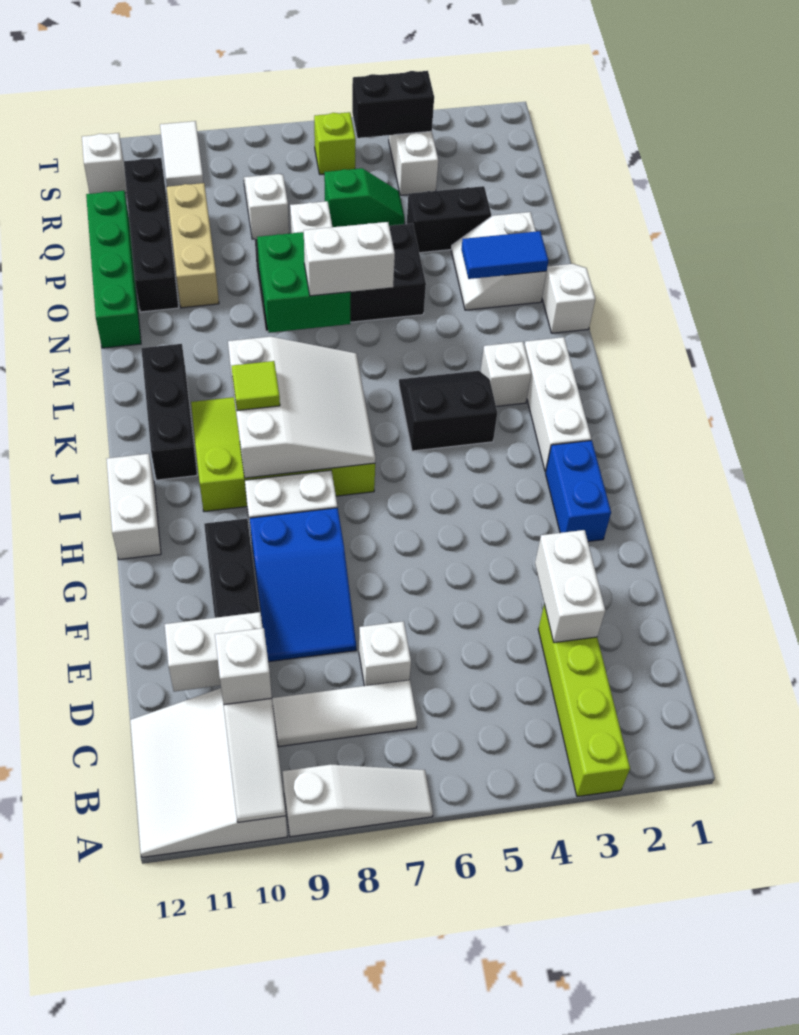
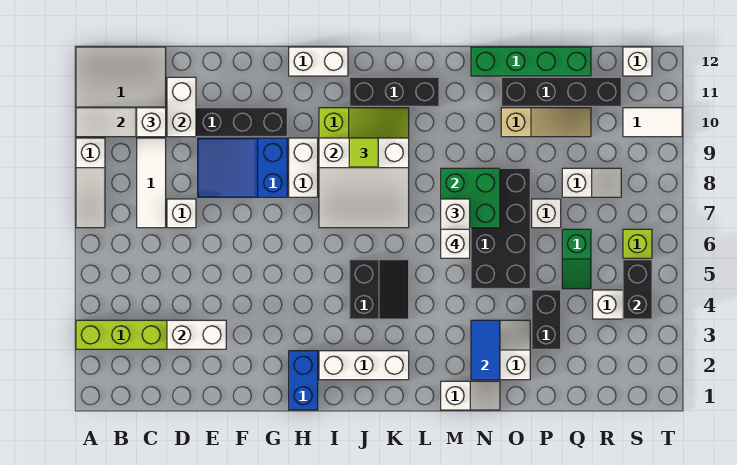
blue brick G2:H2 level 1 -> blue brick H1:H2 level 1
white brick K3 level 1 -> white brick M6 level 4
tan brick O10:Q10 level 1 -> tan slope O10:Q10 level 1 top O

